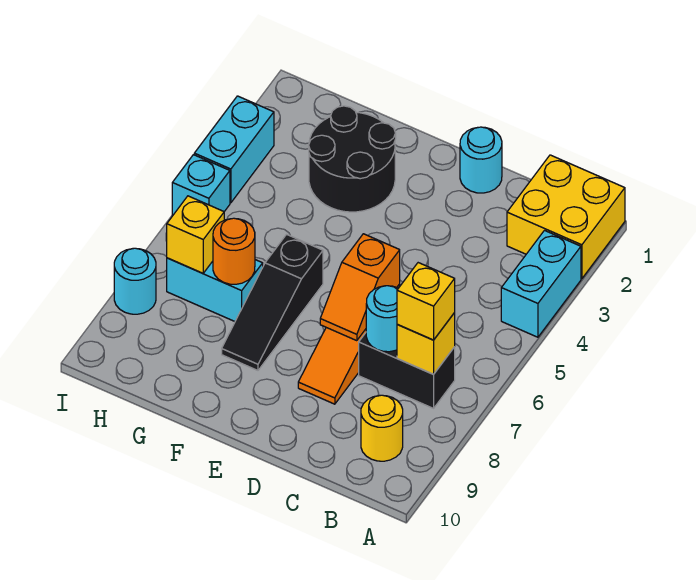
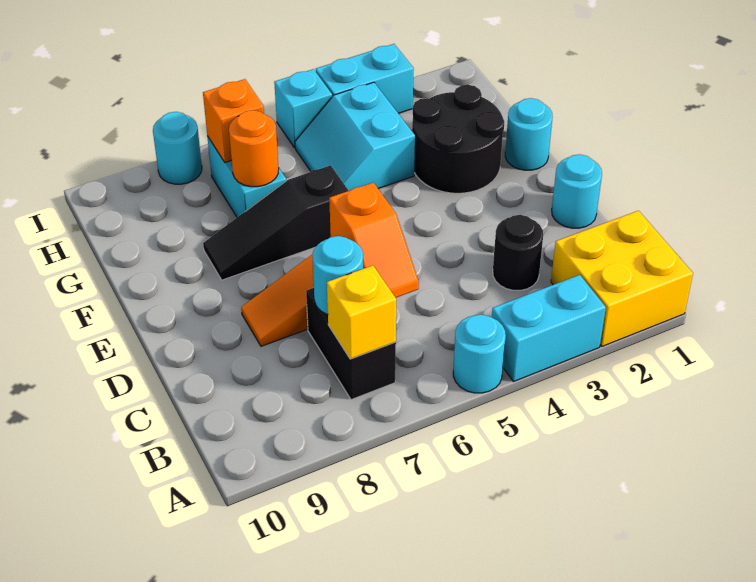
none -> cyan round brick A5 level 1
yellow brick B7 level 3 -> none
yellow round brick B9 level 1 -> none
none -> black round brick C3 level 1
orange slope D6:D7 level 2 top 6 -> orange slope C6:D6 level 2 top D
none -> cyan round brick F1 level 1
none -> cyan slope G4:H5 level 1 top 4
yellow brick H7 level 2 -> orange brick H7 level 2

